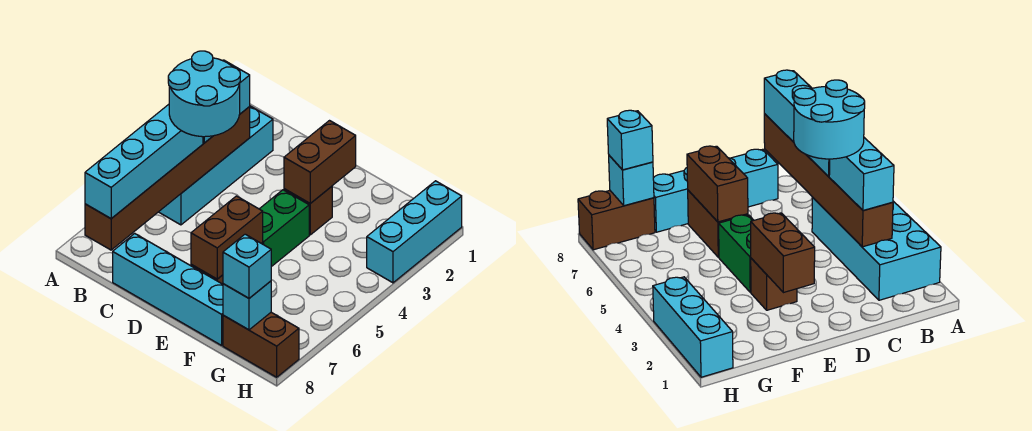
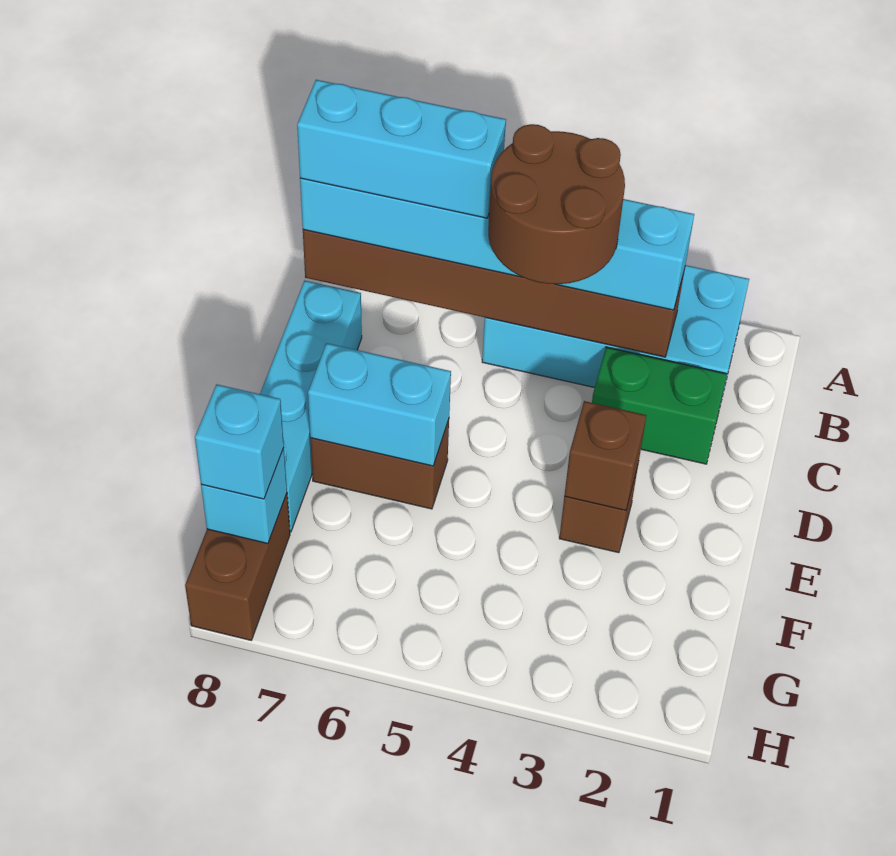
cyan round brick B4:C5 level 4 -> brown round brick B4:C5 level 4
brown brick E2:E3 level 2 -> brown brick E3 level 2
green brick E4:E5 level 1 -> green brick C2:C3 level 1
brown brick E6:E7 level 2 -> cyan brick E6:E7 level 2
cyan brick H1:H3 level 1 -> cyan brick B6:B8 level 4

